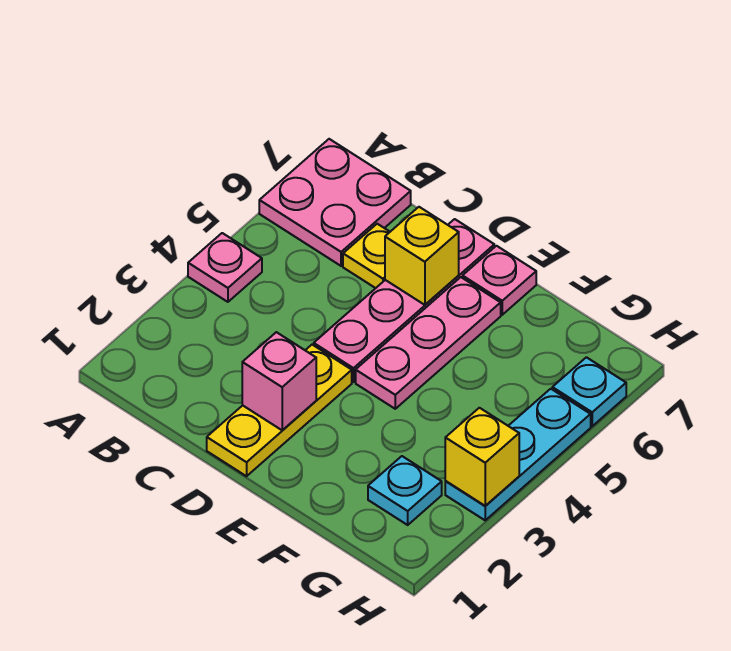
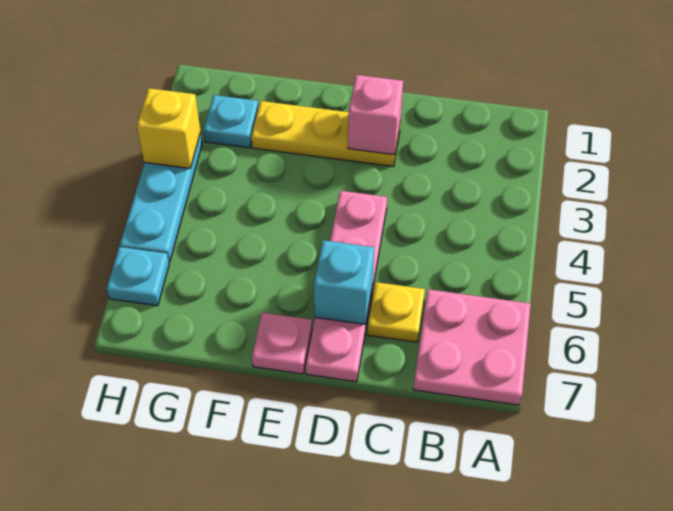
pink plate A4 level 1 -> none
yellow plate D1:D3 level 1 -> yellow plate D2:F2 level 1
yellow brick D6 level 2 -> cyan brick D6 level 2
pink plate E4:E6 level 1 -> none

